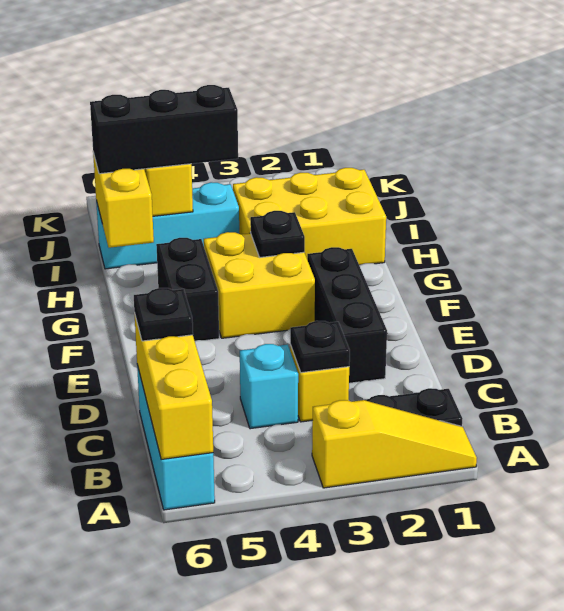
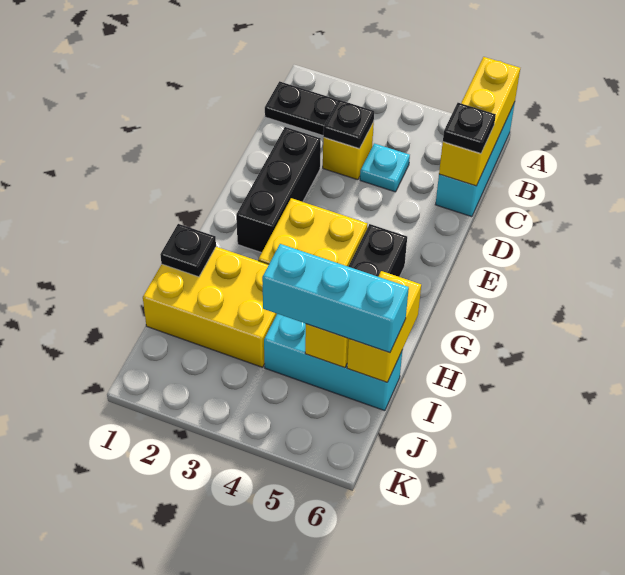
yellow slope A1:A3 level 1 top 3 -> none
cyan brick C4 level 1 -> cyan plate C4 level 1
black plate G3 level 2 -> black plate H1 level 2
black brick I4:I6 level 3 -> cyan brick I4:I6 level 3

